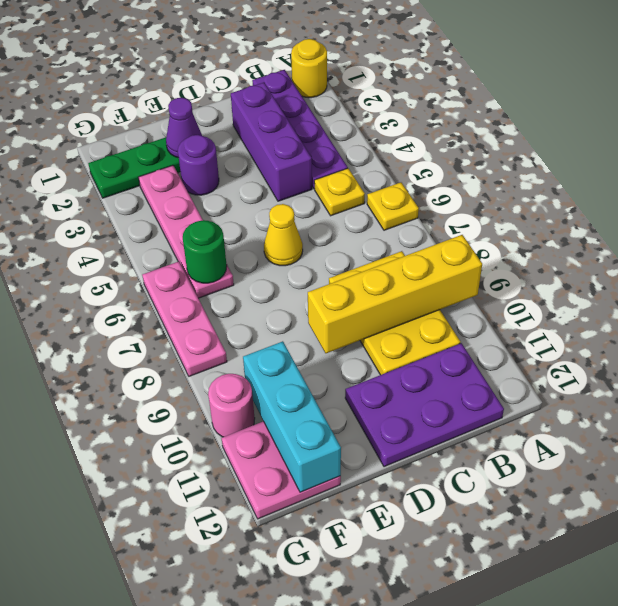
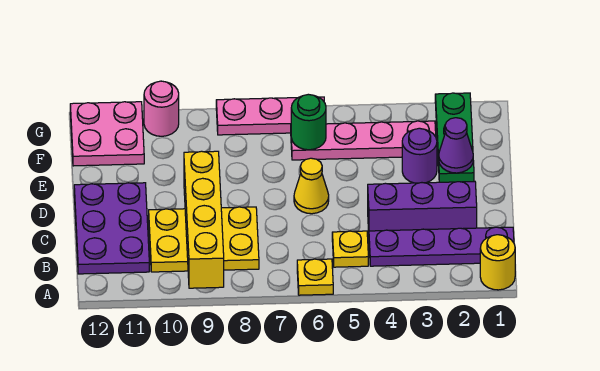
cyan brick F10:F12 level 2 -> none

